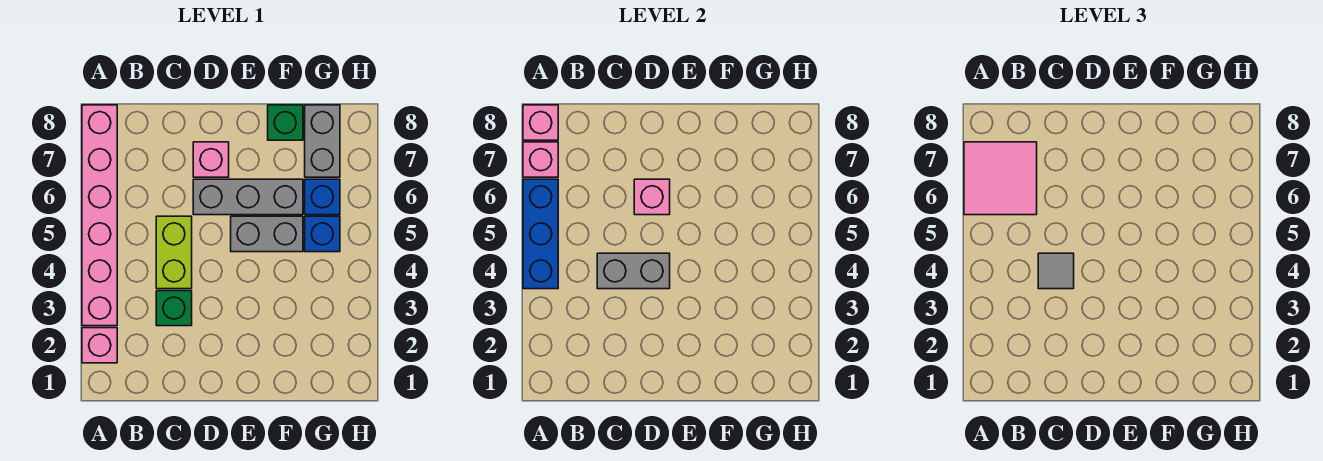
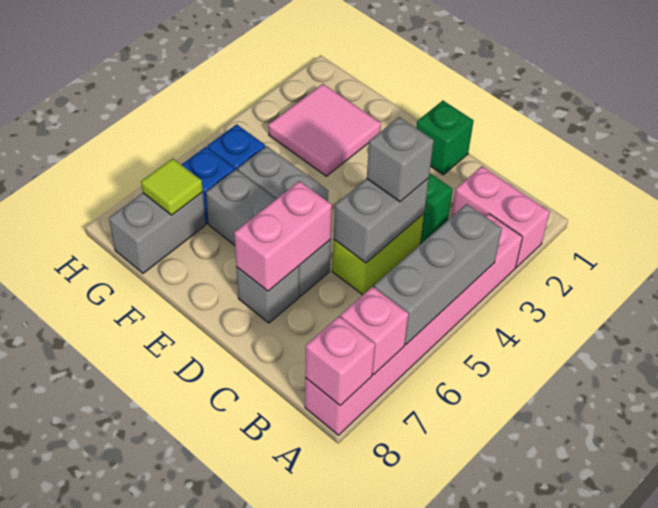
pink brick A2 level 1 -> pink brick A2:B2 level 1
blue brick A4:A6 level 2 -> grey brick A4:A6 level 2
pink tile A6:B7 level 3 -> pink tile F2:G3 level 1
grey brick C4:D4 level 2 -> grey brick C4:C5 level 2
grey tile C4 level 3 -> grey brick C4 level 3
pink brick D6 level 2 -> pink brick D6:D7 level 2
pink brick D7 level 1 -> grey brick D7 level 1
green brick F8 level 1 -> green brick D1 level 1
none -> lime tile G7 level 2

